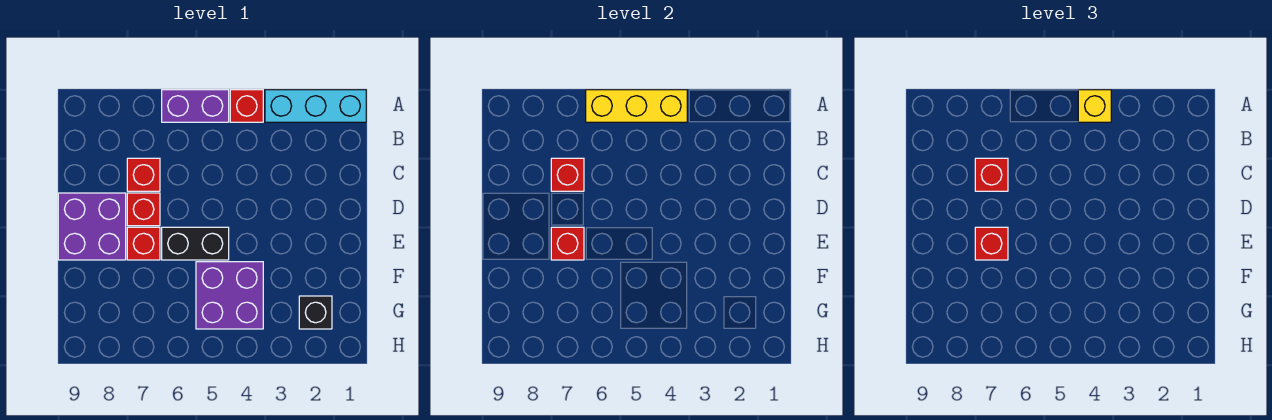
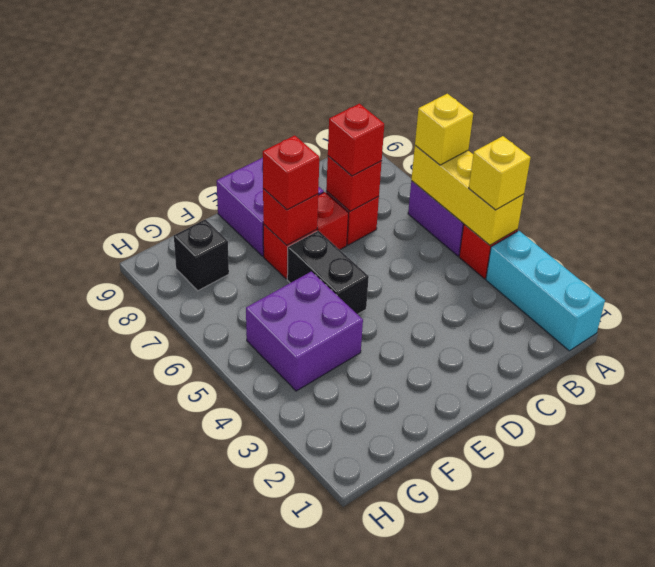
none -> yellow brick A6 level 3
black brick G2 level 1 -> black brick G8 level 1

